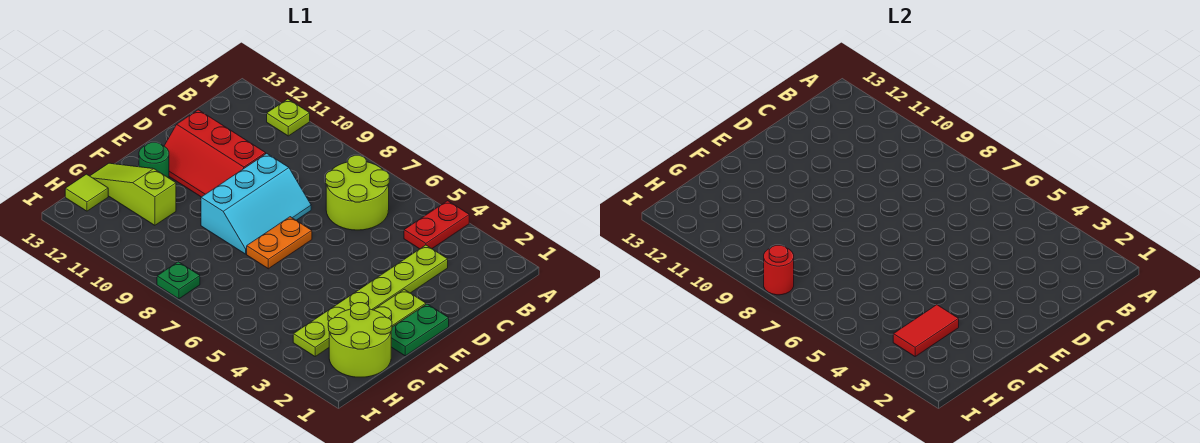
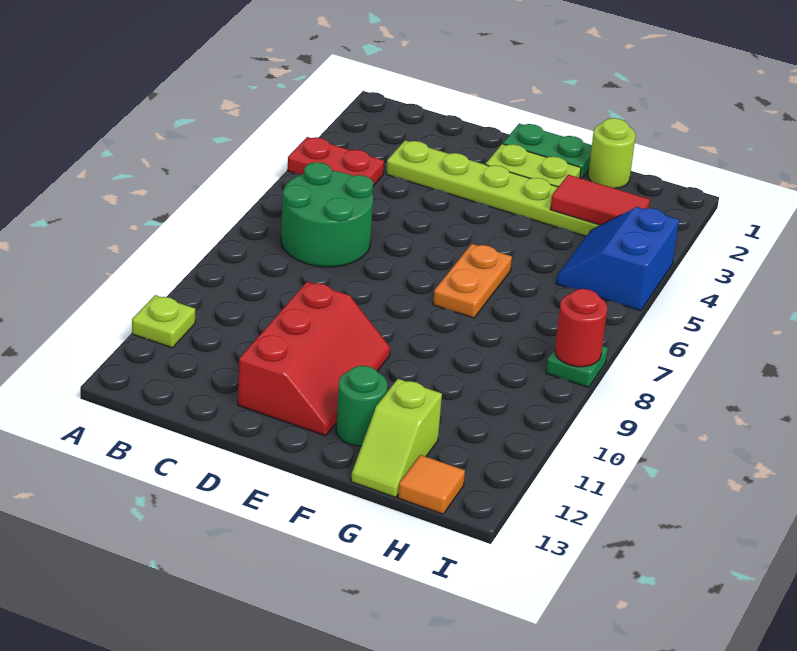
lime round brick B6:C7 level 1 -> green round brick B6:C7 level 1
cyan slope D8:F9 level 1 top 9 -> none
orange plate E7:F7 level 1 -> orange plate F6:F7 level 1
lime round brick G1:H2 level 1 -> lime round brick G1 level 1
lime slope G11:G13 level 1 top 11 -> lime slope G12:G13 level 1 top 12
none -> blue slope H4:I5 level 1 top I
lime tile H13 level 1 -> orange tile H13 level 1

